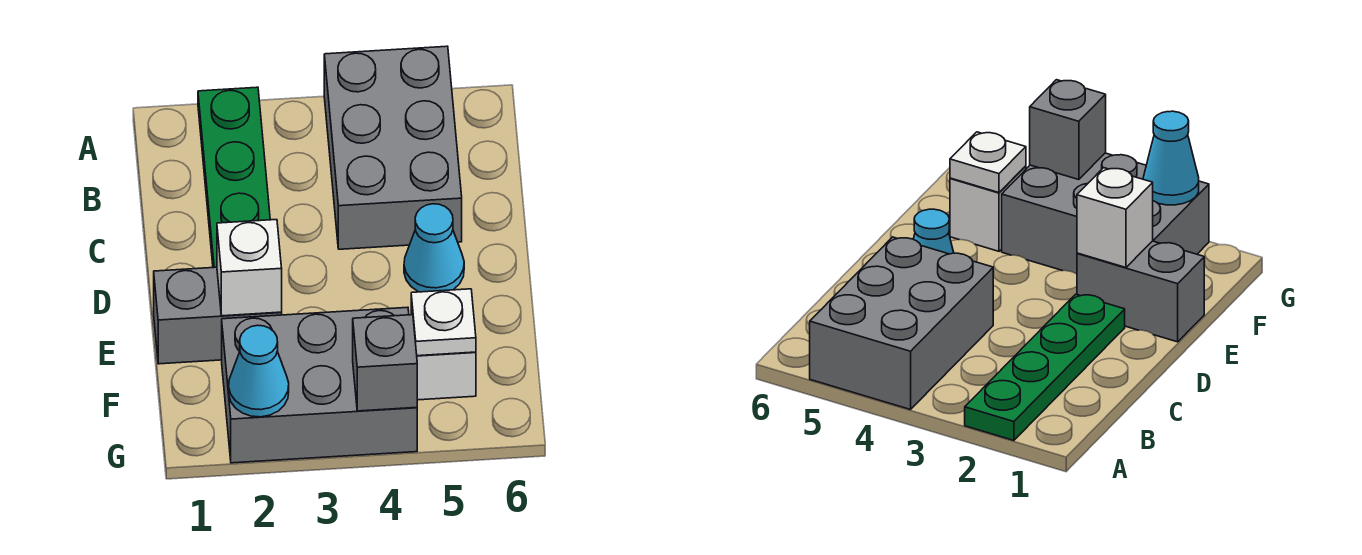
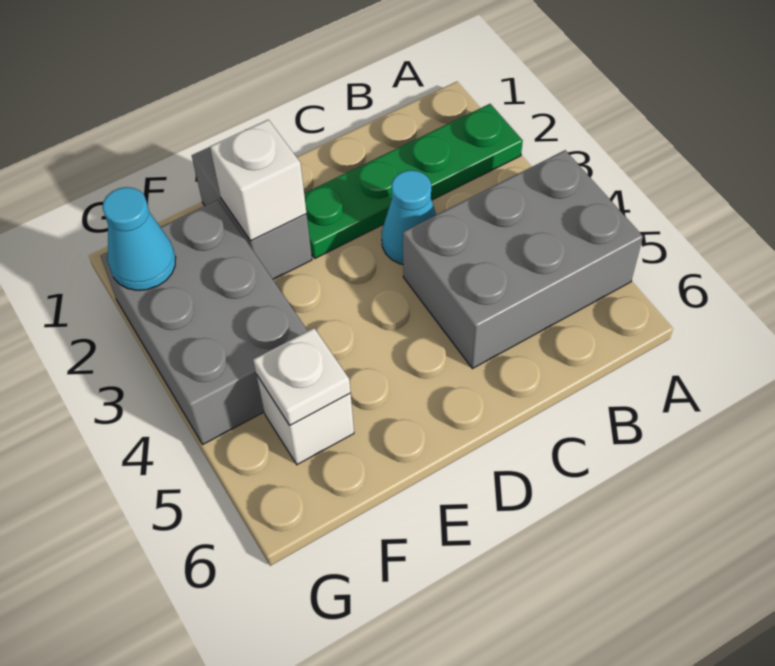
cyan cone D5 level 1 -> cyan cone C3 level 1
grey brick G4 level 2 -> none

